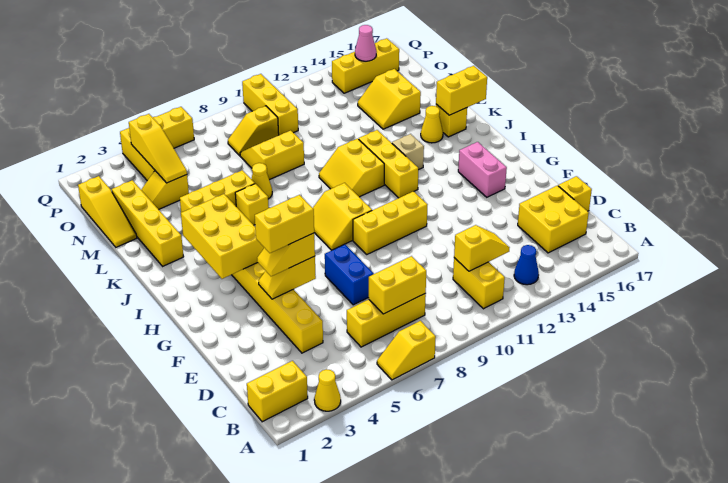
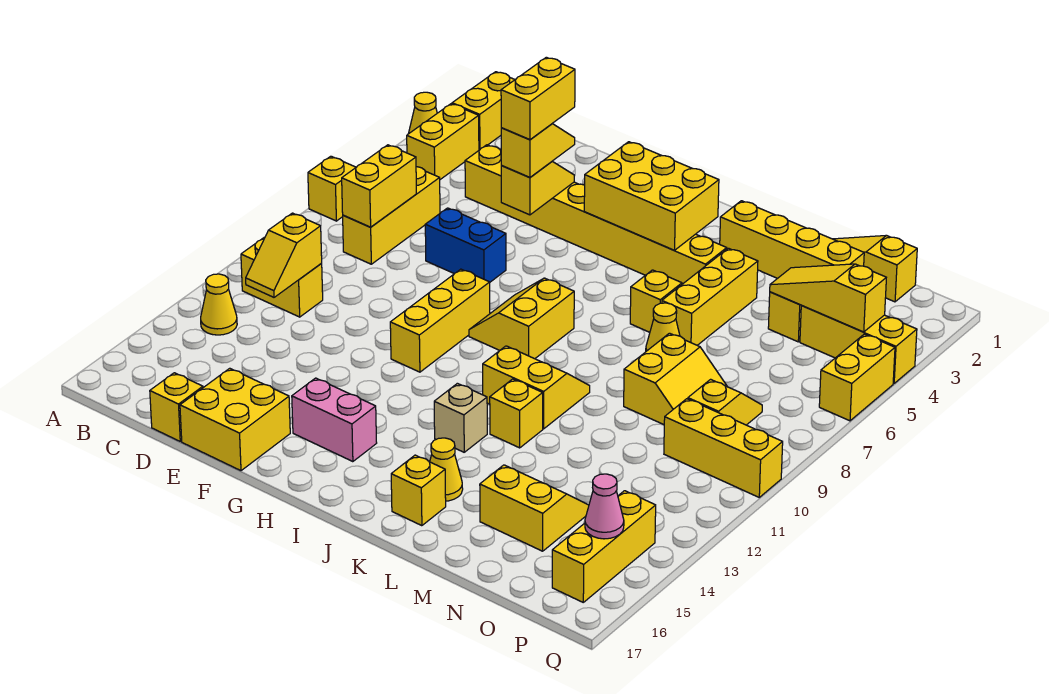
blue cone B13 level 1 -> yellow cone B13 level 1
yellow brick C15:D16 level 1 -> yellow brick E16:F17 level 1
yellow slope H8:I9 level 1 top 9 -> yellow slope H8:I9 level 1 top I
yellow brick I12:K12 level 1 -> yellow brick K12 level 1
yellow brick K16:K17 level 2 -> yellow brick B3:B4 level 1

